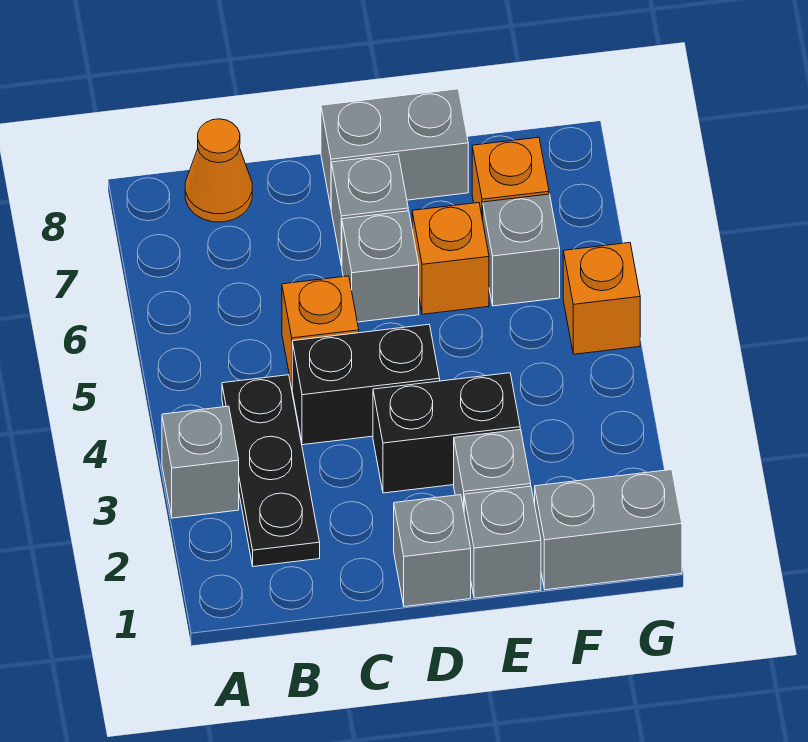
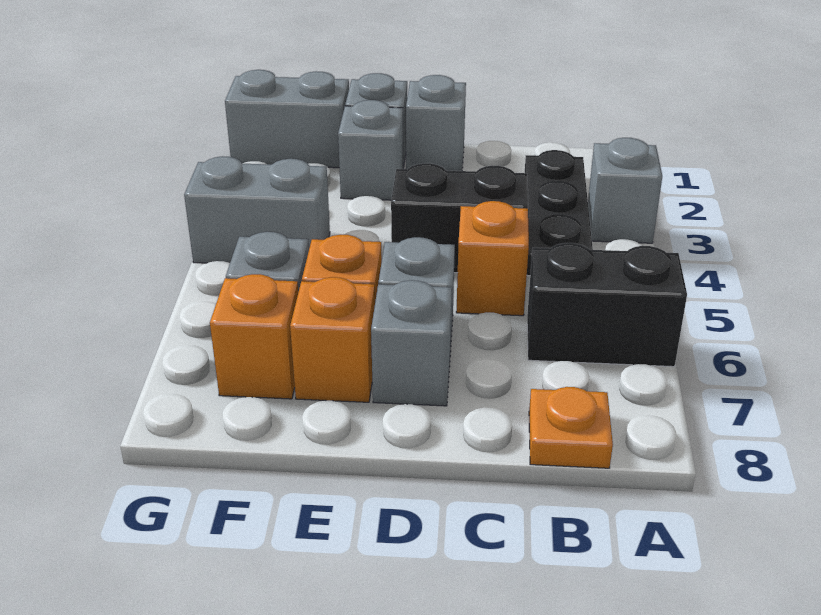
orange cone B8 level 1 -> orange plate B8 level 1
black brick D3:E3 level 1 -> black brick A6:B6 level 1
grey brick D8:E8 level 1 -> grey brick F4:G4 level 1
orange brick G5 level 1 -> orange brick E7 level 1

